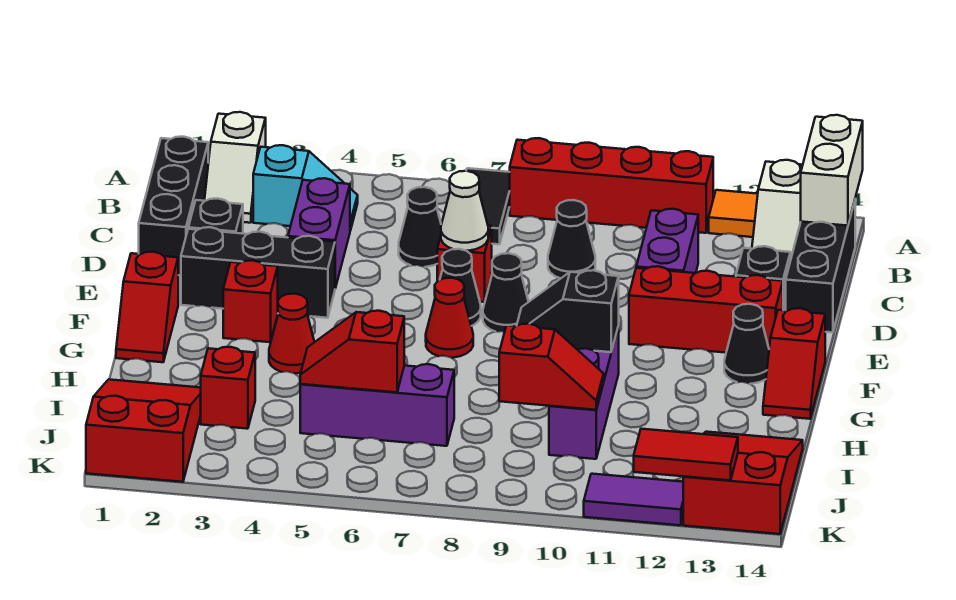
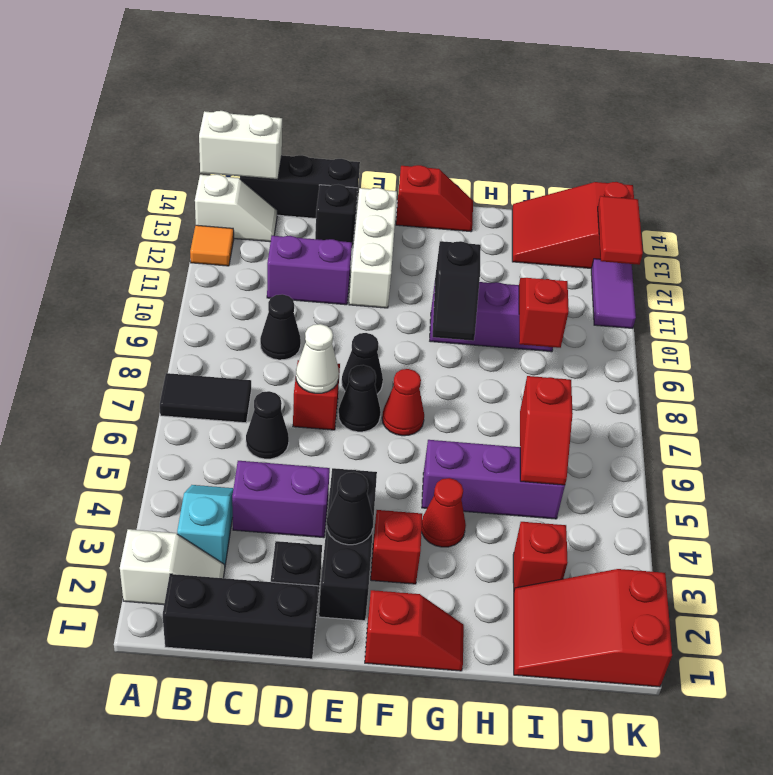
red brick A8:A11 level 1 -> none
red brick E11:E13 level 1 -> white brick E11:E13 level 1
black cone F13 level 1 -> black cone E3 level 2
purple brick I5:I7 level 1 -> purple brick G5:I5 level 1

